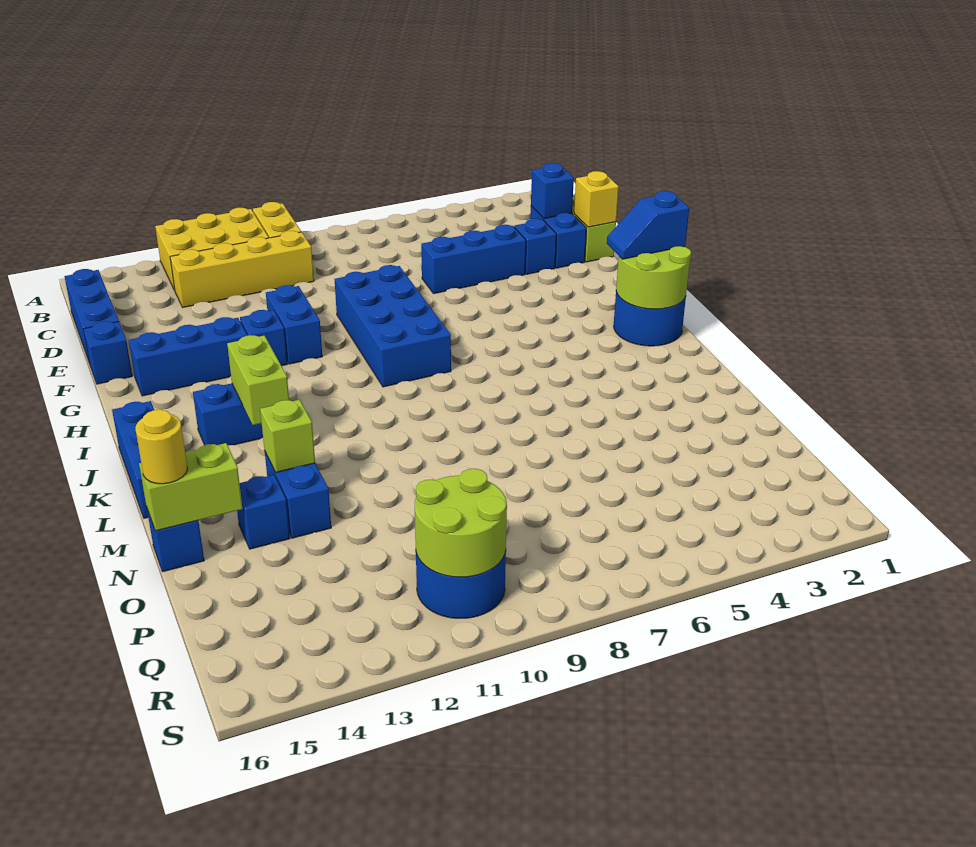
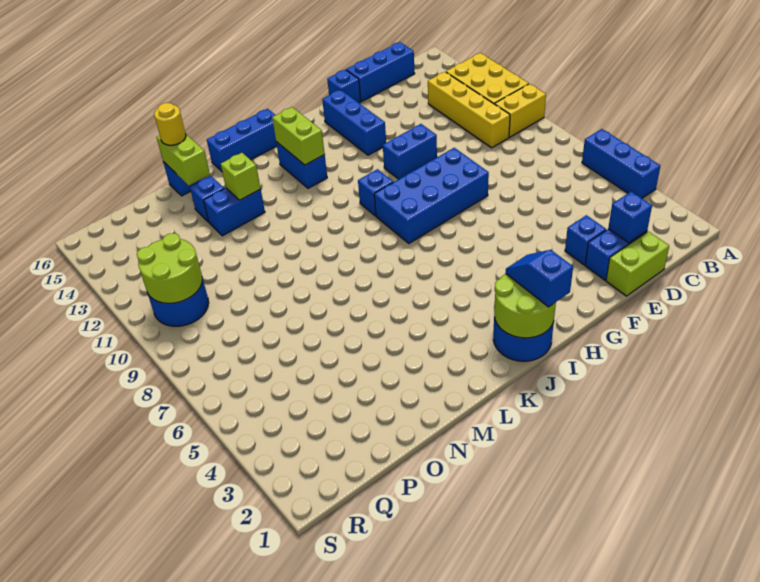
yellow brick E1 level 2 -> none
blue brick E4:E6 level 1 -> blue brick A4:A6 level 1
blue brick G12 level 1 -> blue brick I10 level 1
lime brick J13:K13 level 2 -> lime brick J13:J14 level 2

